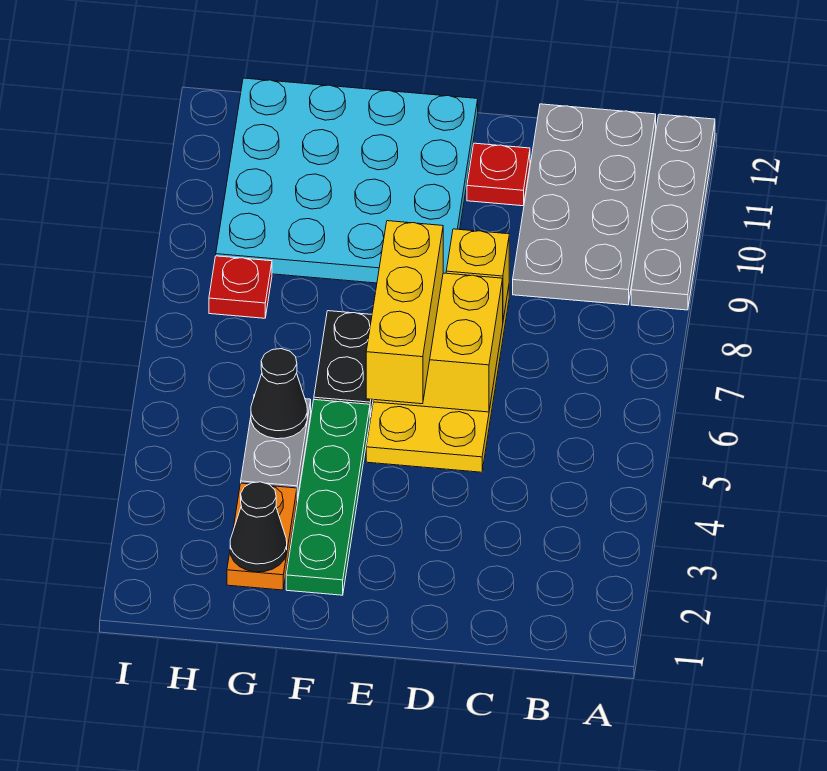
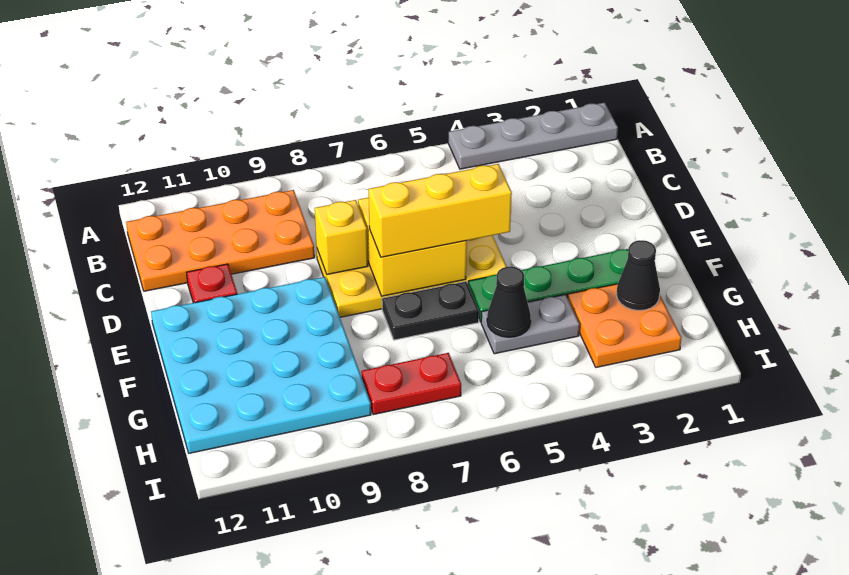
grey plate A9:A12 level 1 -> grey plate A1:A4 level 1
grey plate B9:C12 level 1 -> orange plate B9:C12 level 1
orange plate G2:G3 level 1 -> orange plate G2:H3 level 1
red plate H8 level 1 -> red plate H7:H8 level 1

